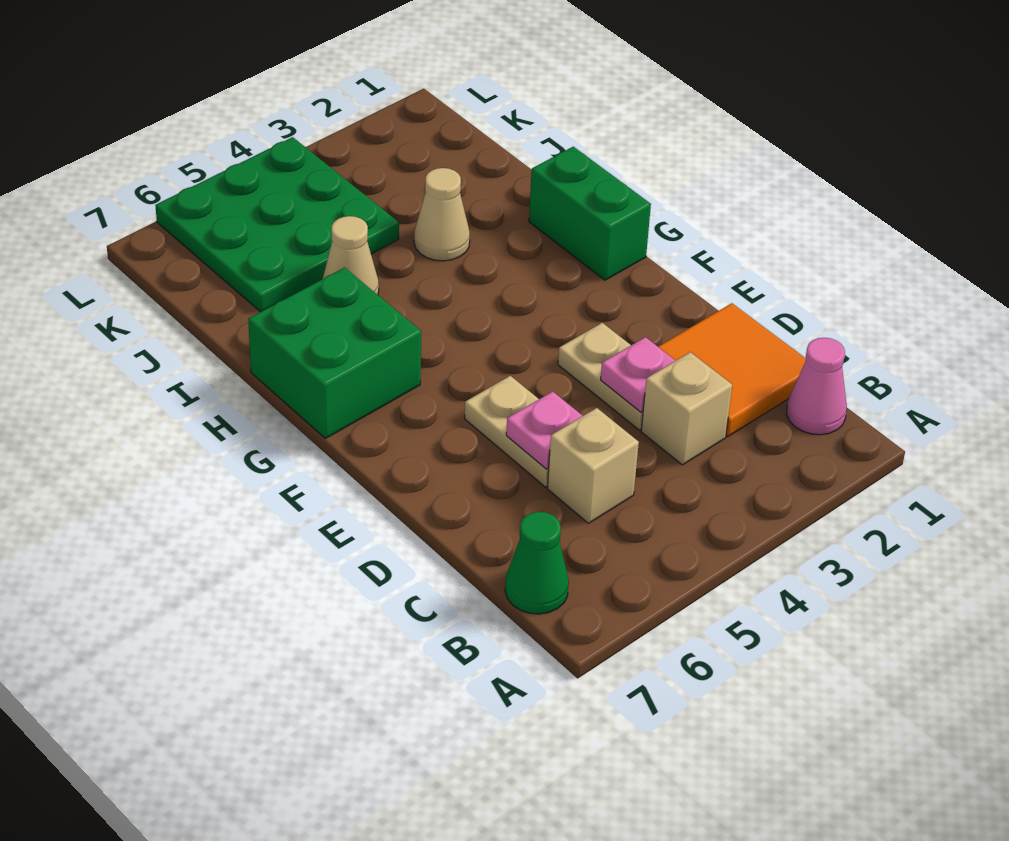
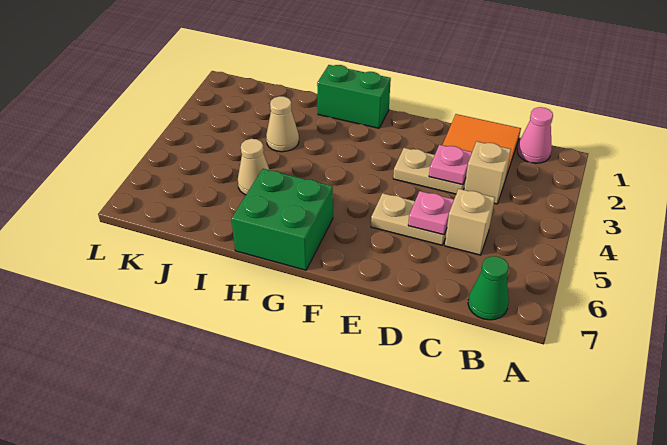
green plate J4:L6 level 1 -> none

